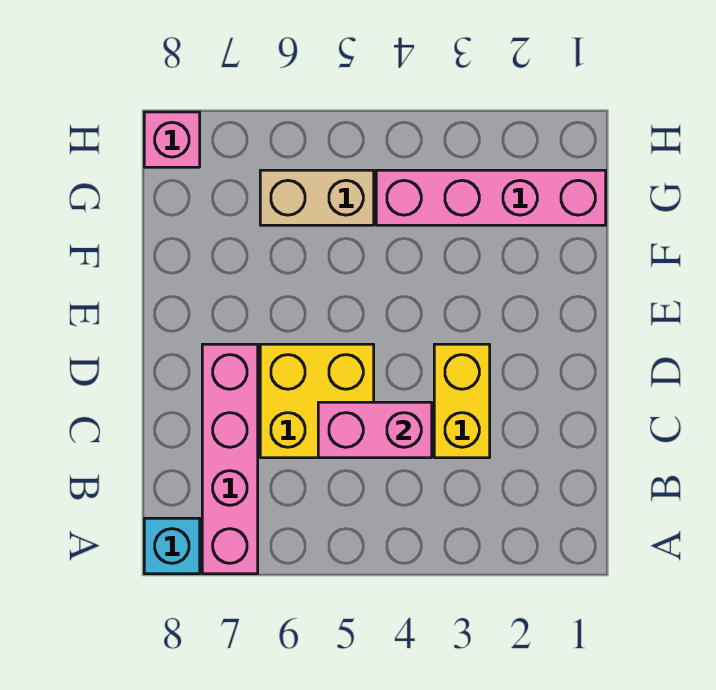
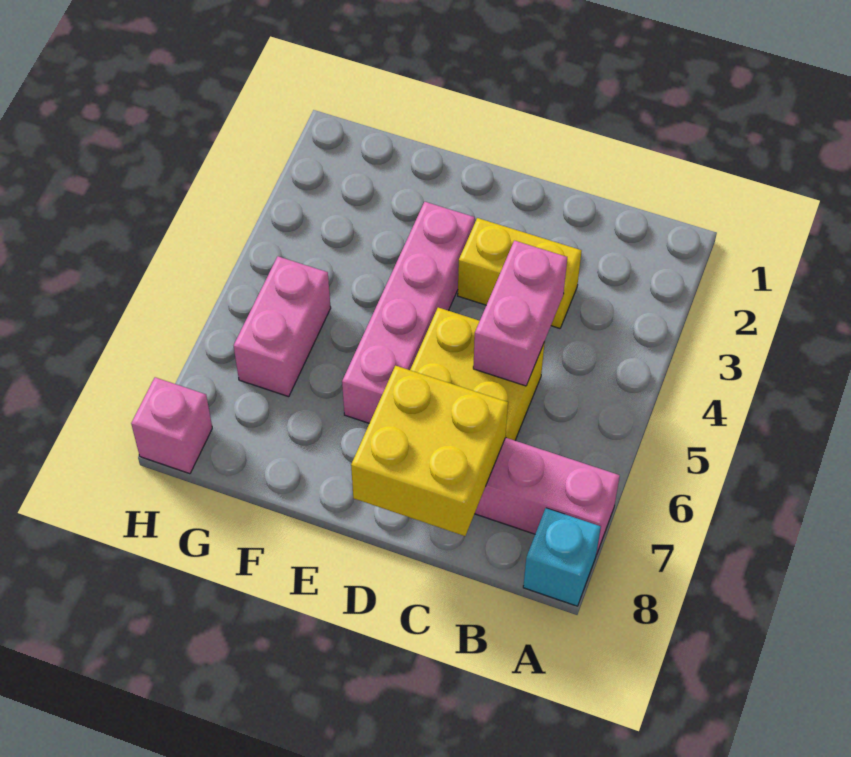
none -> yellow brick C7:D8 level 2
pink brick G1:G4 level 1 -> pink brick E3:E6 level 1
tan brick G5:G6 level 1 -> pink brick G5:G6 level 1

